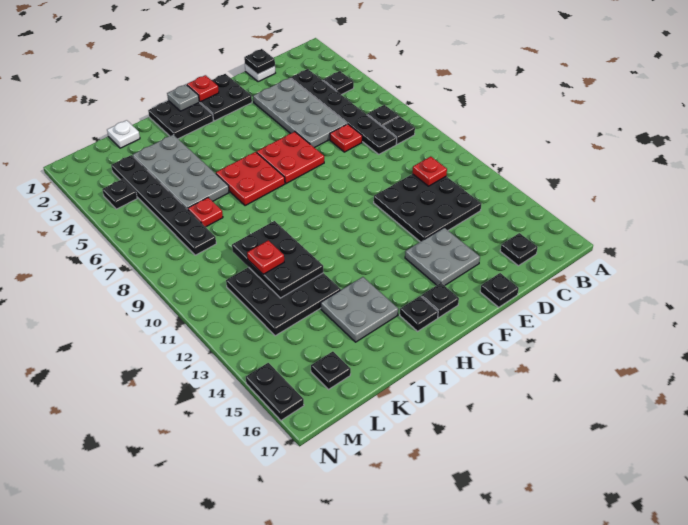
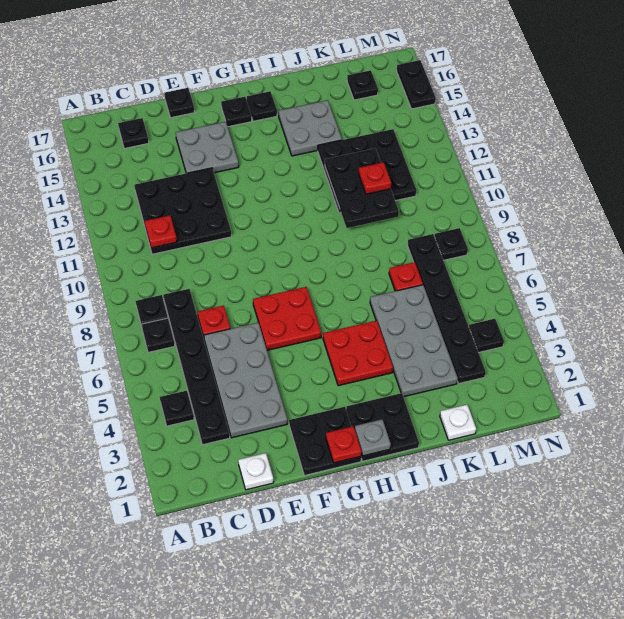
black plate D1 level 2 -> black plate M8 level 1
red plate H6:I7 level 1 -> red plate H4:I5 level 1

